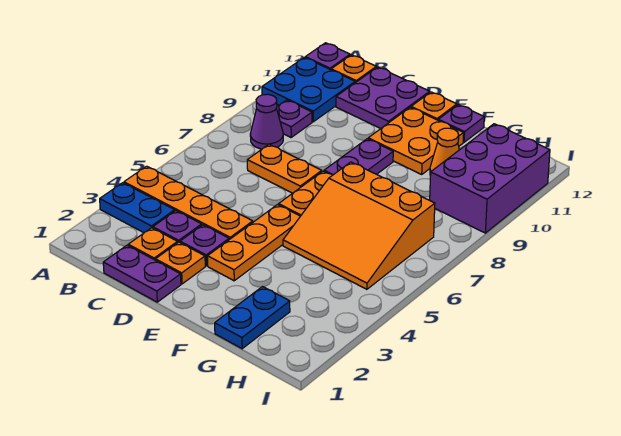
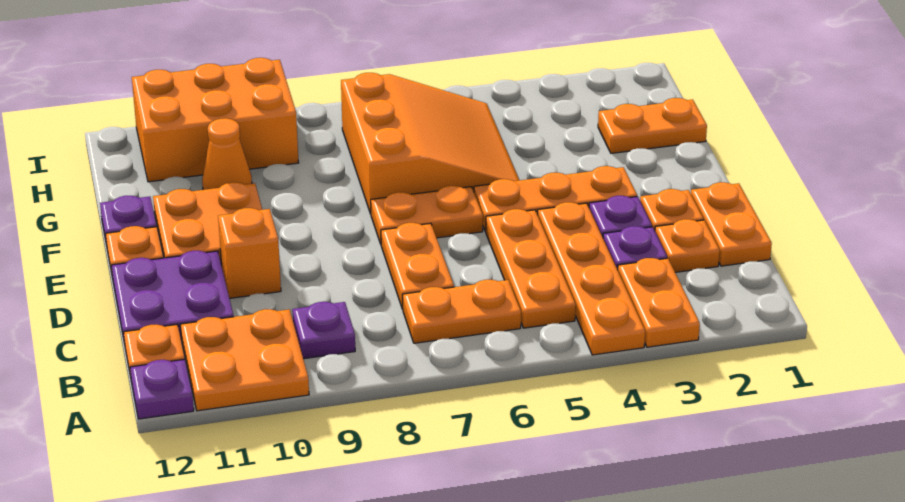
blue plate A3:B3 level 1 -> orange plate A3:B3 level 1
blue plate A10:B11 level 1 -> orange plate A10:B11 level 1
none -> orange plate B5:D5 level 1
none -> orange plate B6:B7 level 1
purple cone B8 level 1 -> none
purple plate C1:D1 level 1 -> orange plate C1:D1 level 1
none -> orange brick D10 level 1
purple plate E8:E9 level 1 -> none
blue plate G1:G2 level 1 -> orange plate G1:G2 level 1
purple brick H9:I11 level 1 -> orange brick H9:I11 level 1

